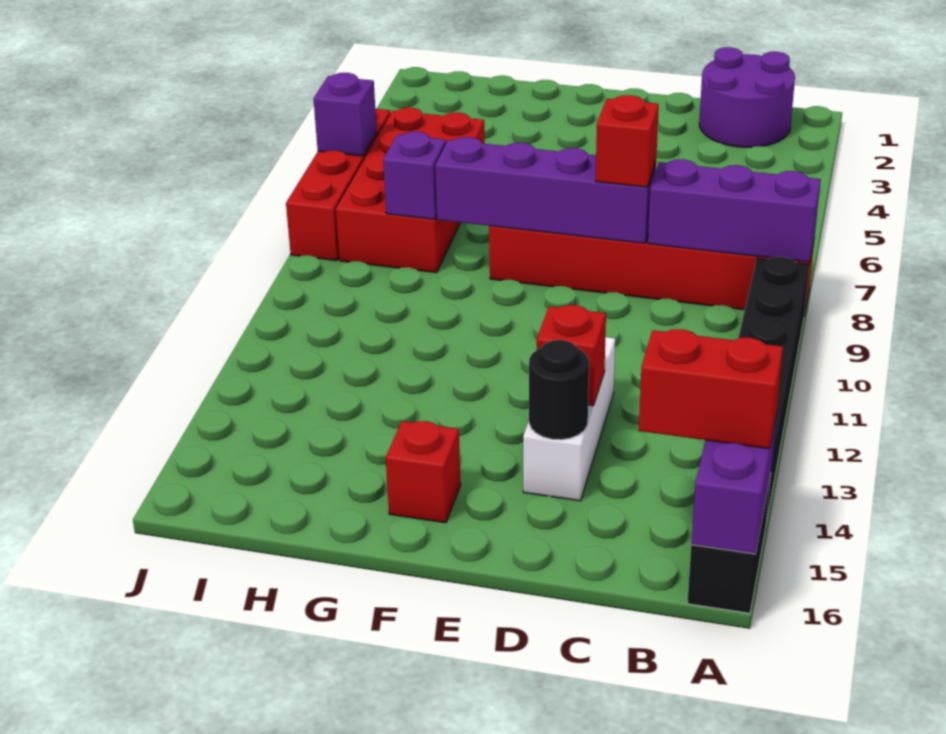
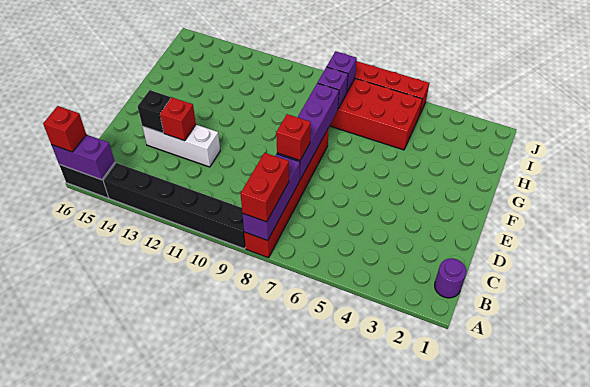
red brick A15:B15 level 3 -> red brick A8:B8 level 3
purple round brick B1:C2 level 1 -> purple round brick B1 level 1
black round brick D14 level 2 -> black brick D14 level 2
red brick F15 level 1 -> red brick A16 level 3
purple brick J6 level 2 -> purple brick I8 level 2

